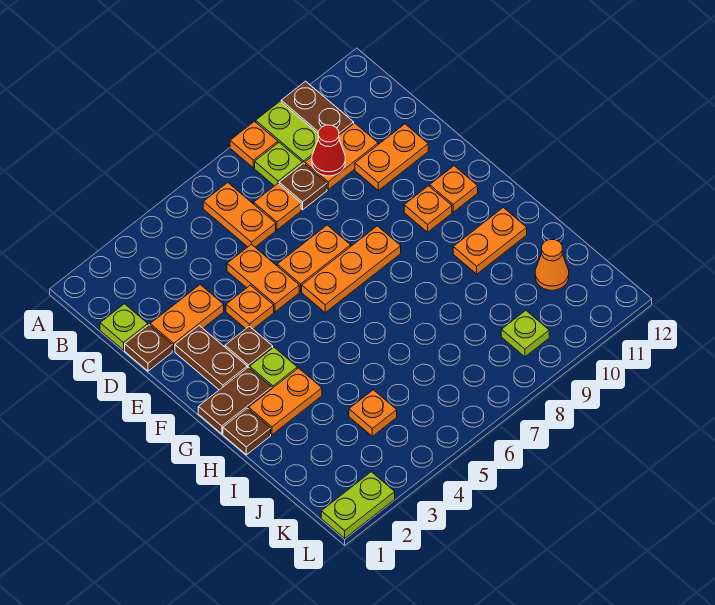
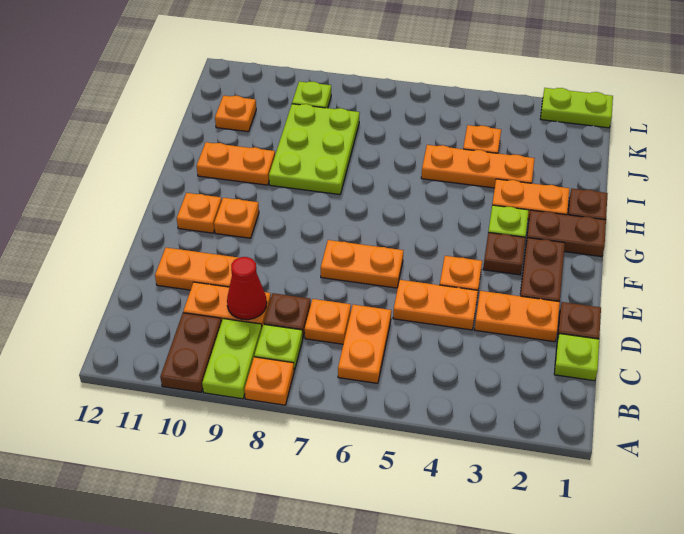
orange plate D5:E5 level 1 -> orange plate D4:D5 level 1
orange plate F6:F8 level 1 -> orange plate I3:I5 level 1
none -> lime plate H8:J9 level 1
orange cone J11 level 1 -> orange plate J11 level 1

